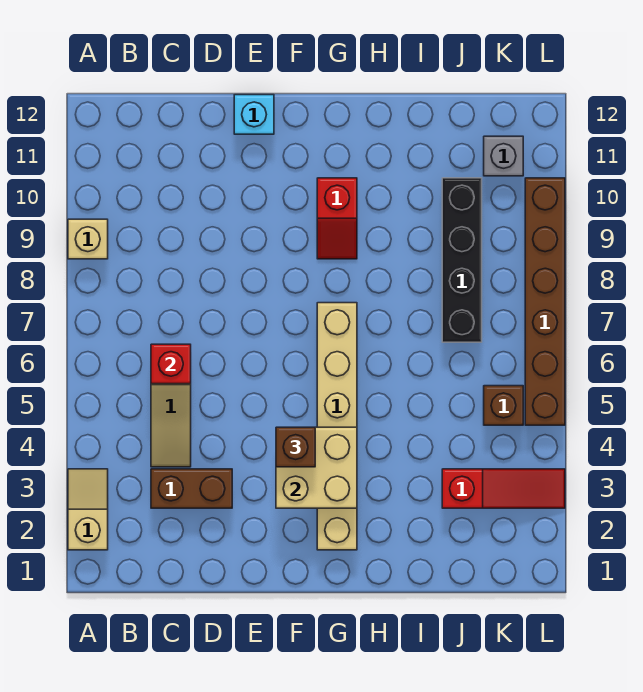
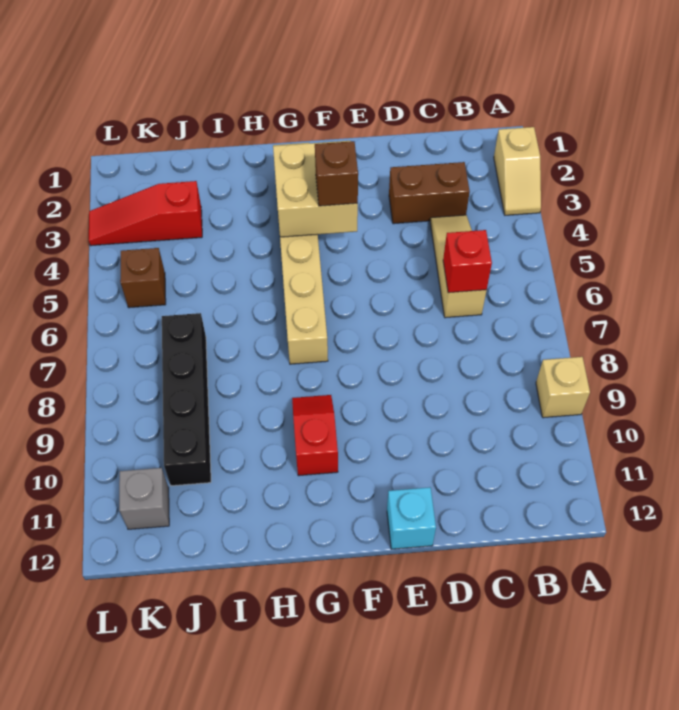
brown brick L5:L10 level 1 -> none

